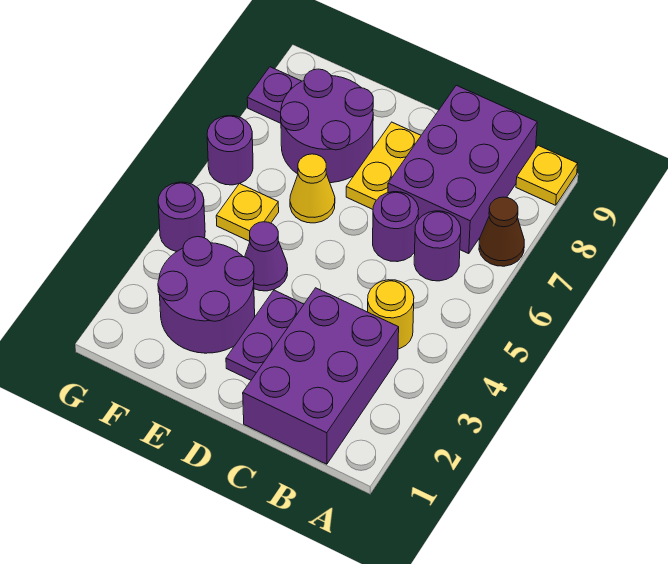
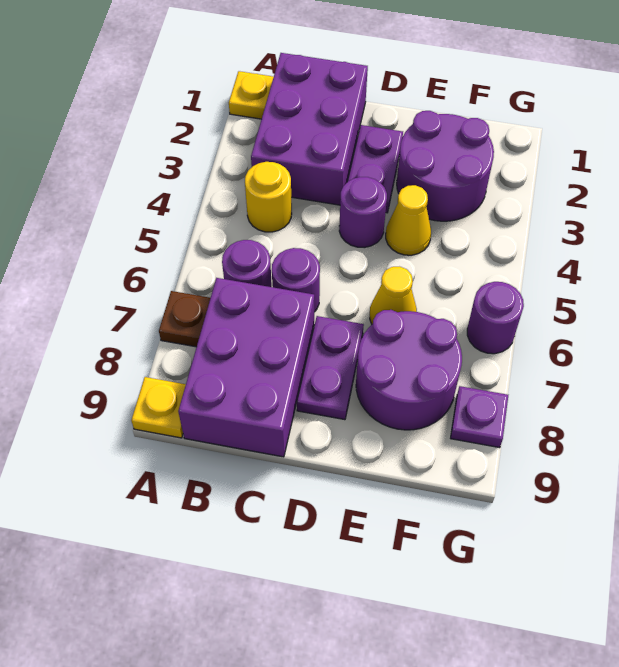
brown cone A7 level 1 -> brown plate A7 level 1
yellow plate D7:D8 level 1 -> purple plate D7:D8 level 1
purple cone E4 level 1 -> yellow cone E4 level 1
yellow plate F5 level 1 -> yellow plate A1 level 1
purple round brick G4 level 1 -> purple round brick D4 level 1

